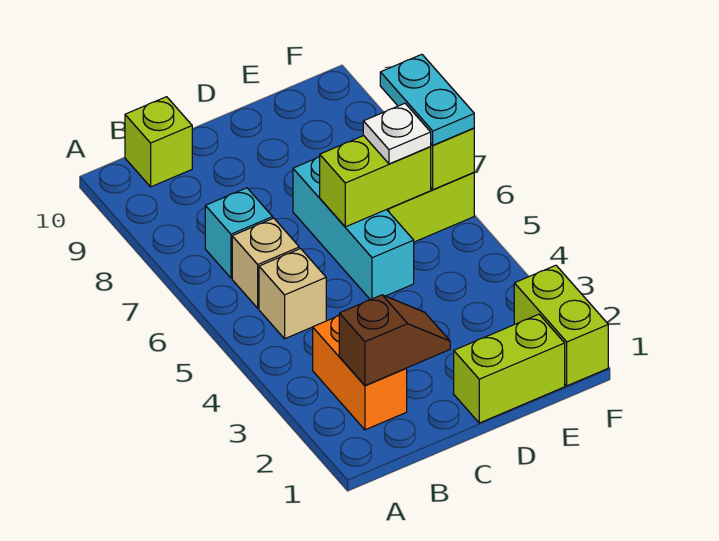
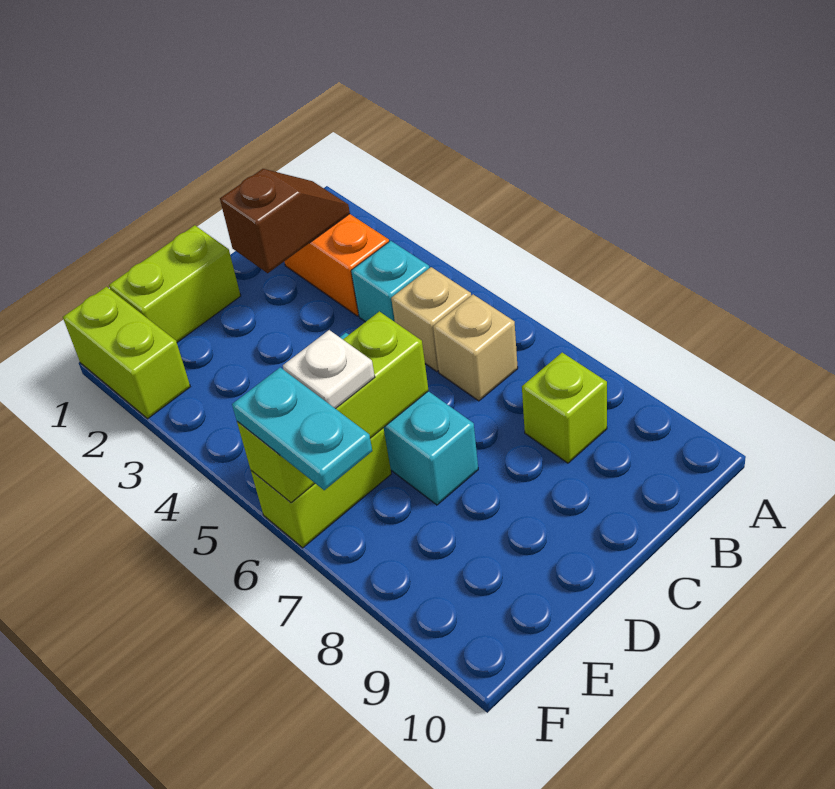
brown slope B2:C2 level 2 top B -> brown slope B2:C2 level 2 top C
cyan brick B7 level 1 -> cyan brick B4 level 1
lime brick B10 level 1 -> lime brick B8 level 1

